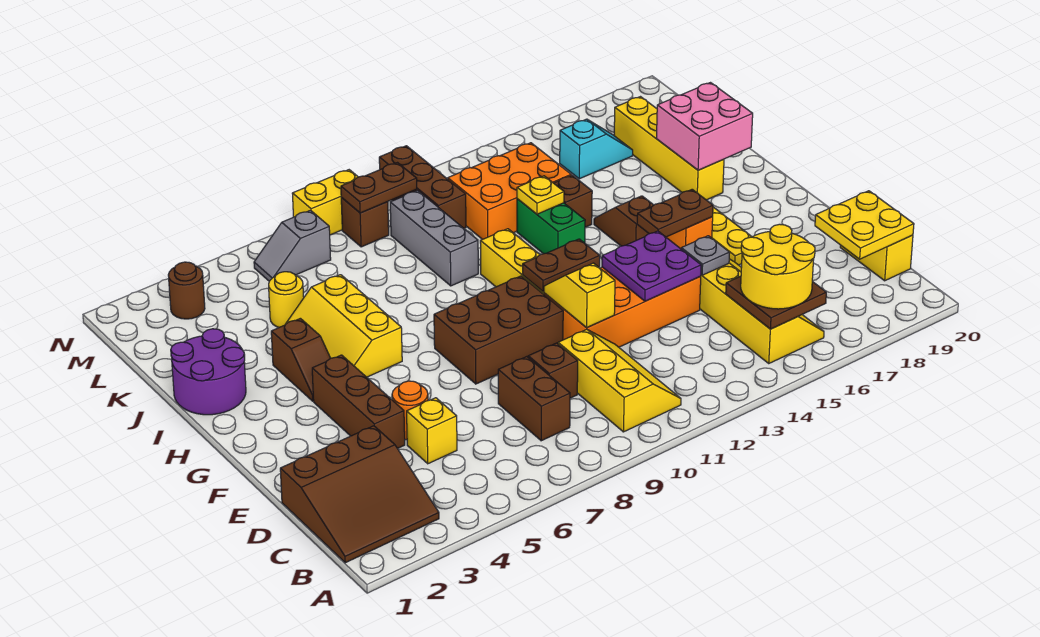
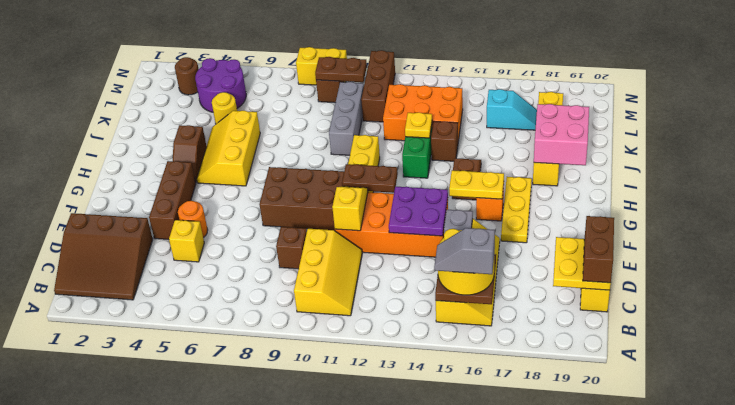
brown brick C8:D8 level 1 -> brown brick C20:D20 level 3
brown plate G15:G16 level 2 -> yellow plate G15:G16 level 2
purple round brick I1:J2 level 1 -> purple round brick L4:M5 level 1
grey slope M6:M7 level 1 top 7 -> grey slope B15:B16 level 4 top 16

